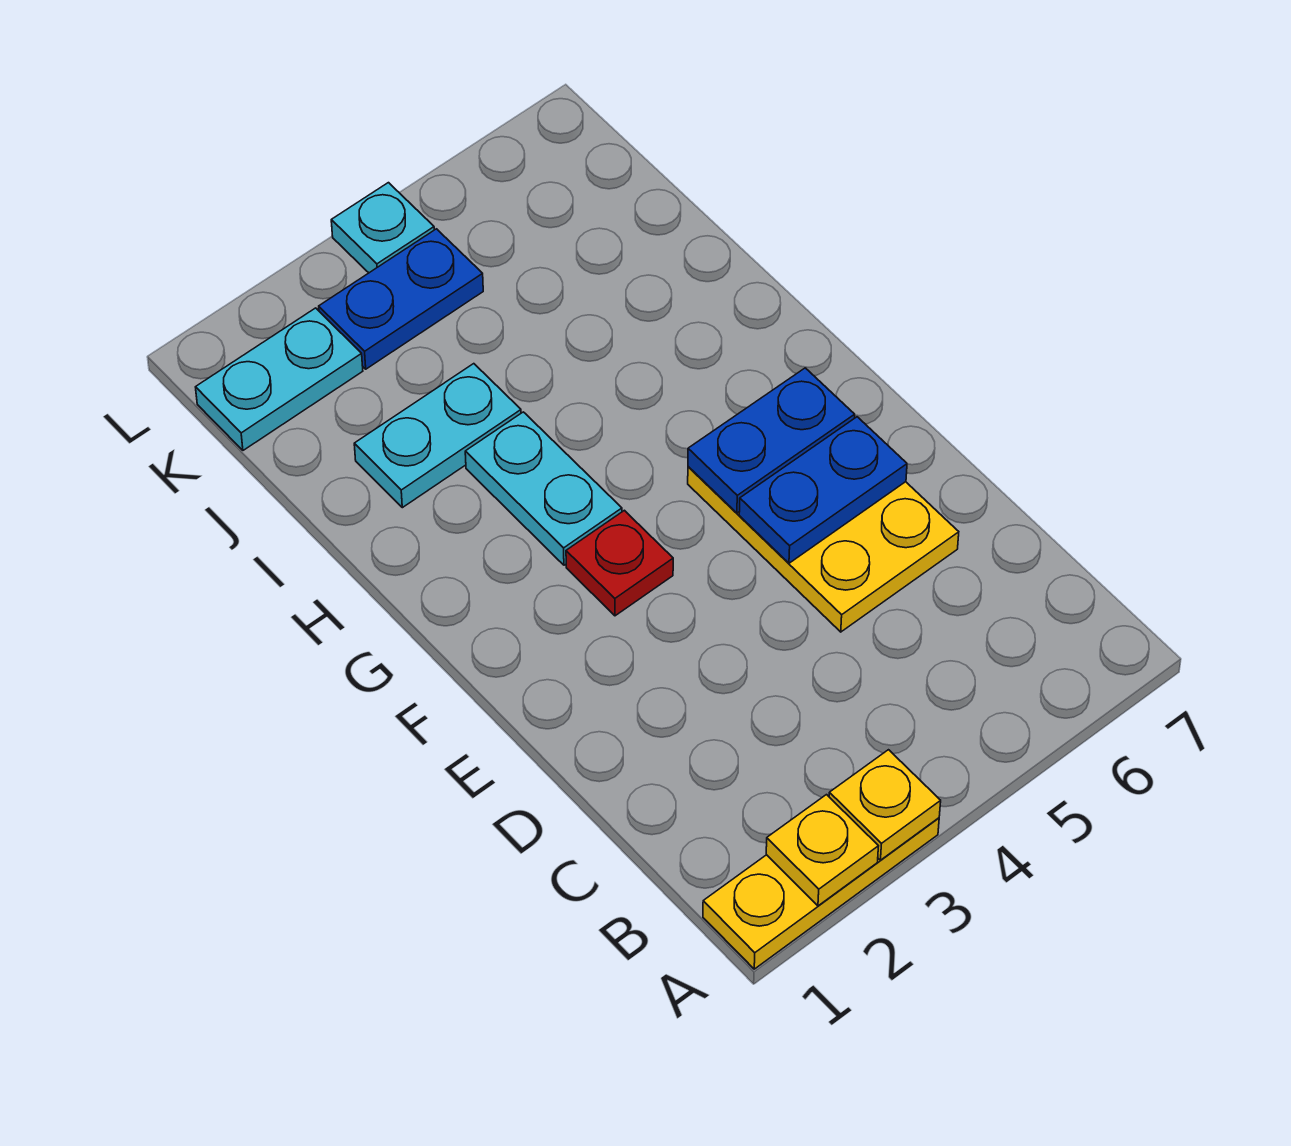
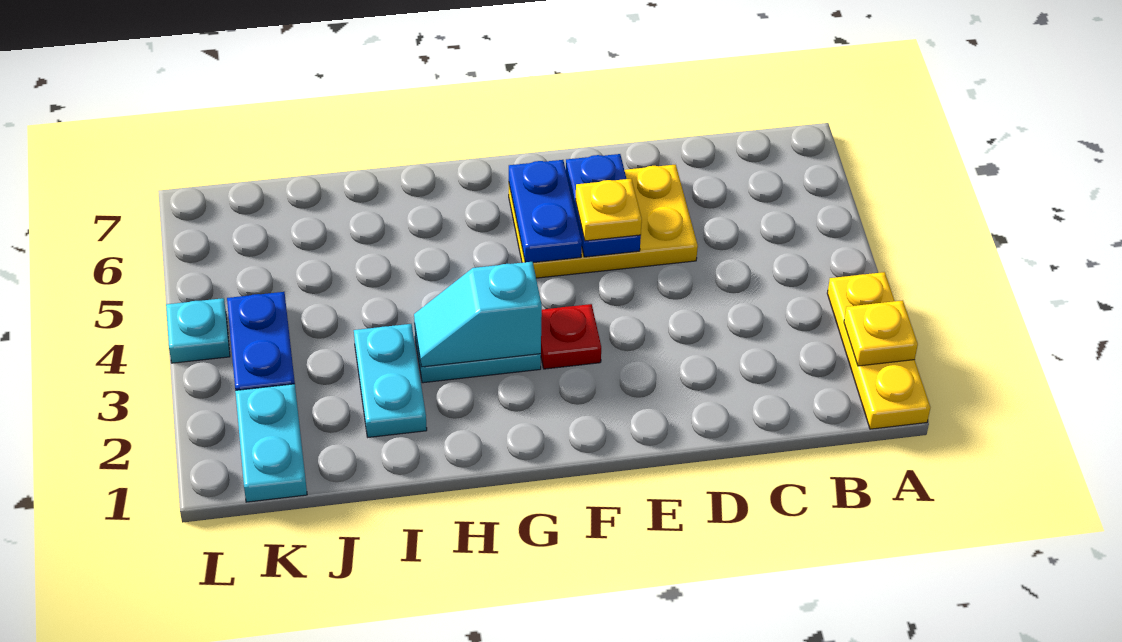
yellow plate A3 level 2 -> yellow plate E5 level 3
none -> cyan slope G3:H3 level 2 top G

